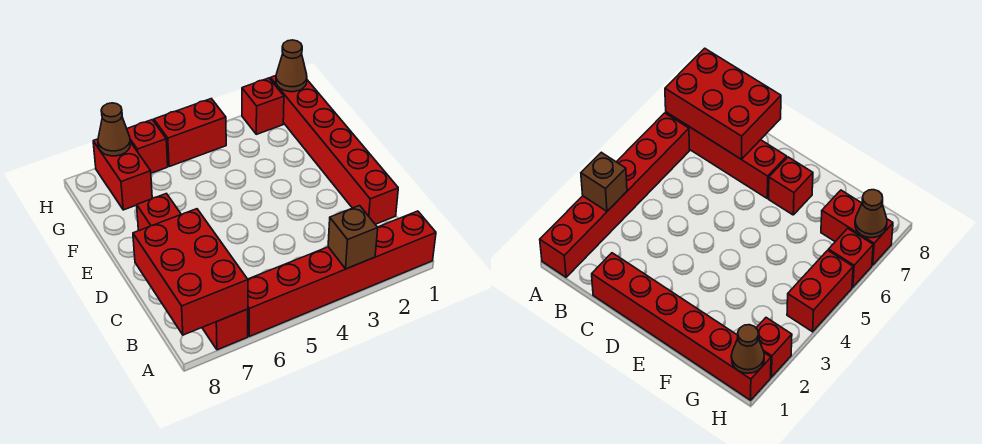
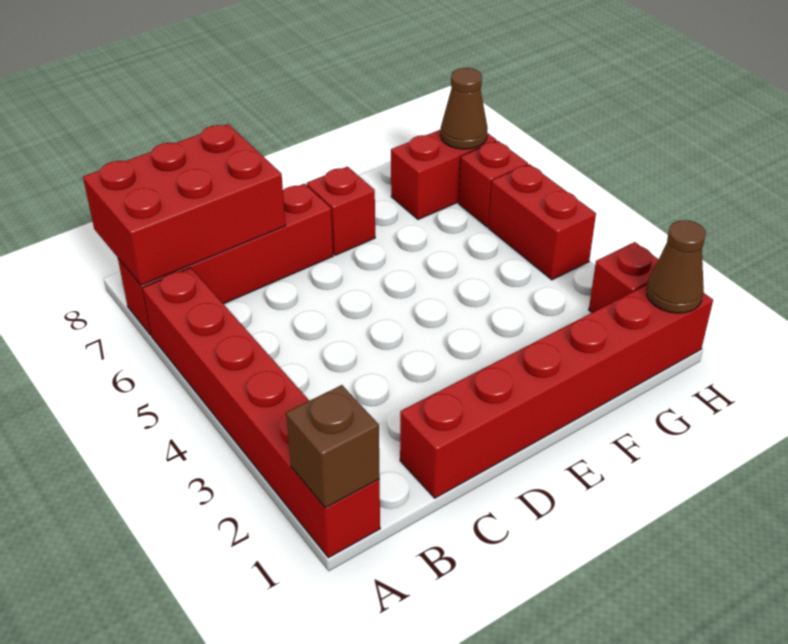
brown brick A3 level 2 -> brown brick A1 level 2

